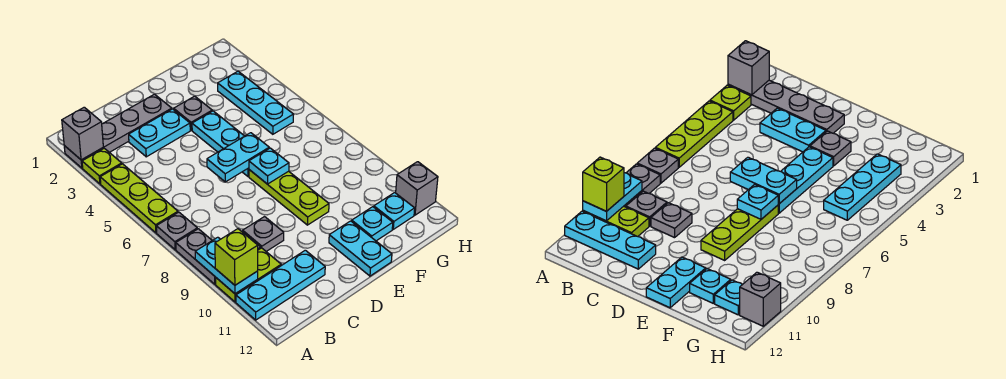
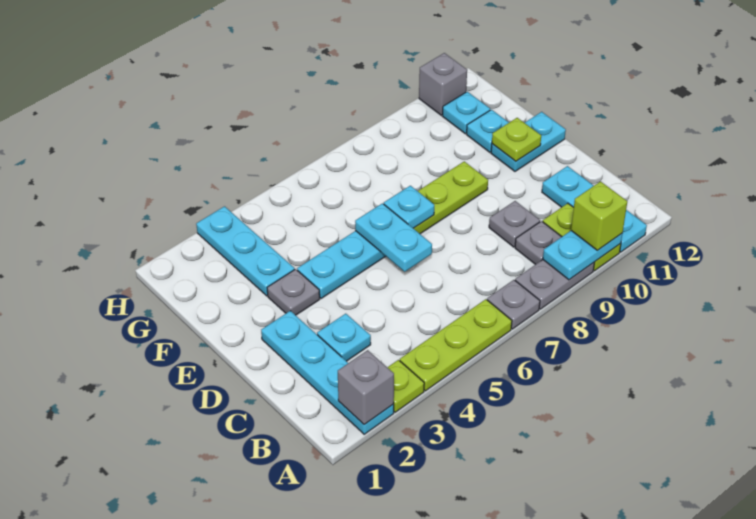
grey plate A2:D2 level 1 -> cyan plate A2:D2 level 1
cyan plate C3:D3 level 1 -> cyan plate C3 level 1
none -> lime plate E11 level 2
cyan plate G3:G5 level 1 -> cyan plate F3:H3 level 1

